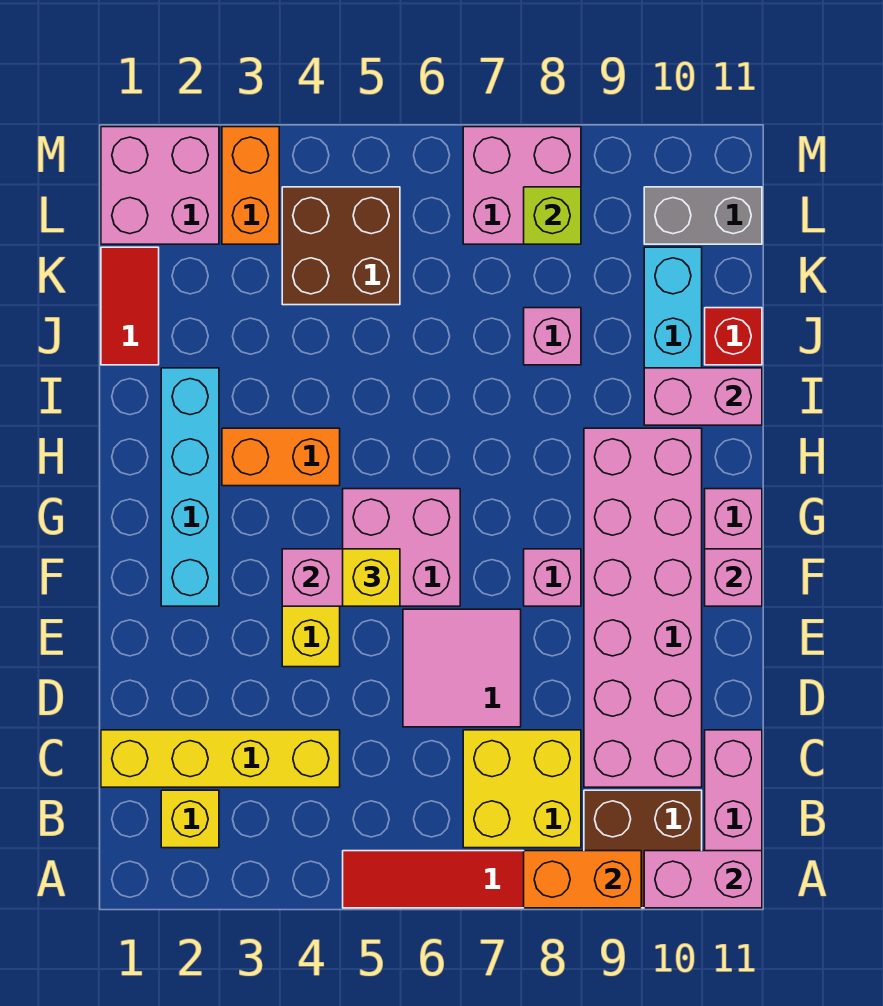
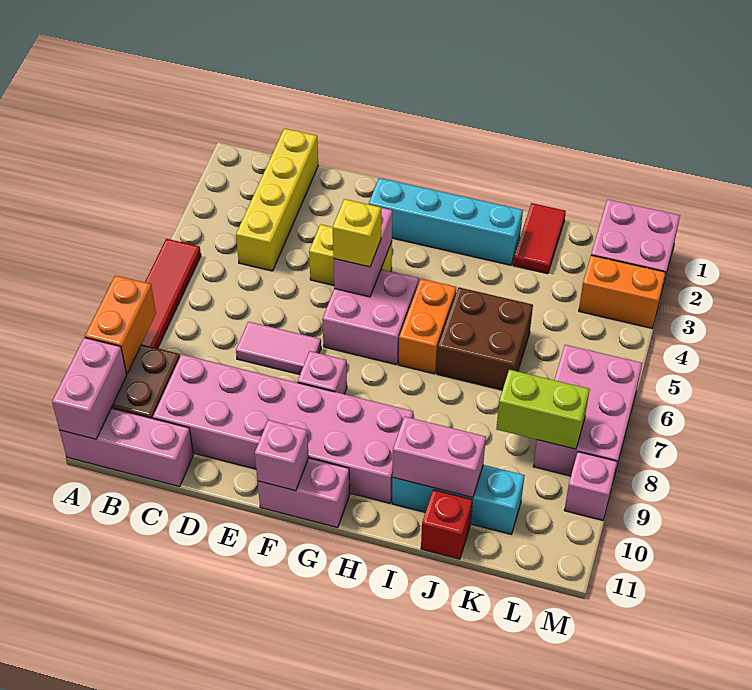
yellow brick B2 level 1 -> none
yellow brick B7:C8 level 1 -> none
pink tile D6:E7 level 1 -> pink tile D7:E7 level 1
orange brick H3:H4 level 1 -> orange brick H5:H6 level 1
pink brick I10:I11 level 2 -> pink brick I10:J10 level 2
red tile J1:K1 level 1 -> red tile J1:J2 level 1
pink brick J8 level 1 -> pink brick M9 level 1
brown brick K4:L5 level 1 -> brown brick I5:J6 level 1
pink brick L7:M8 level 1 -> pink brick L6:M8 level 1
lime brick L8 level 2 -> lime brick K8:L8 level 2
grey brick L10:L11 level 1 -> none

